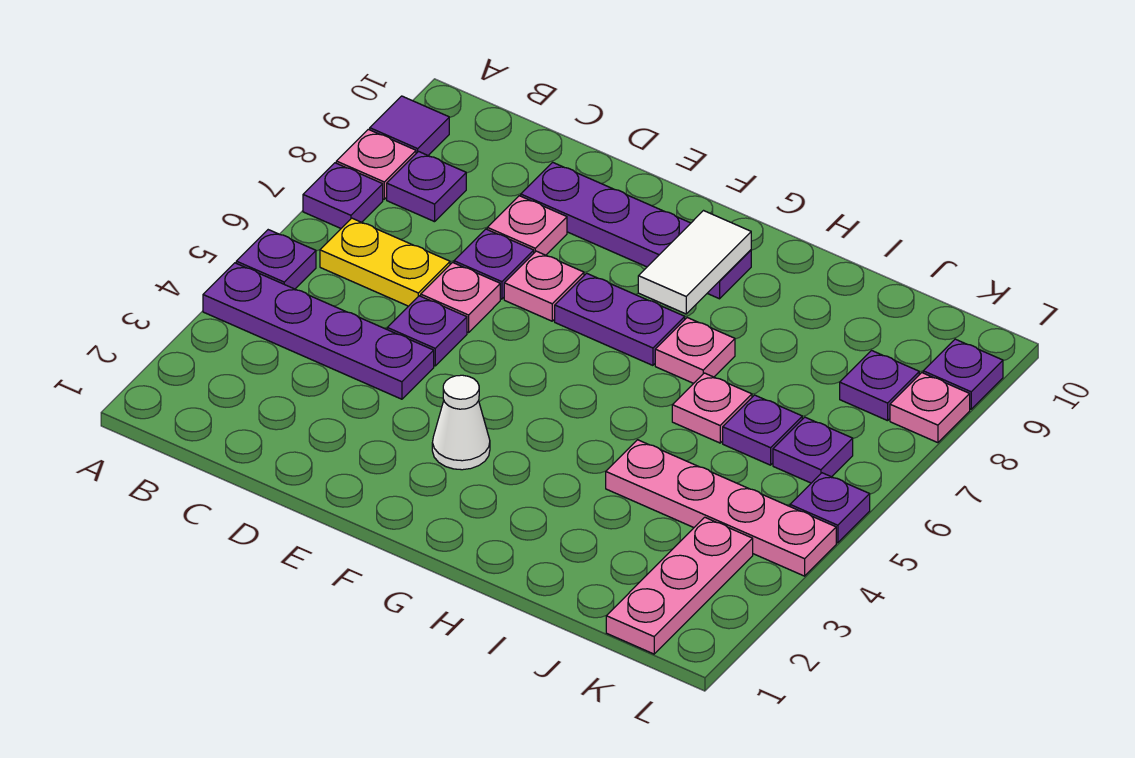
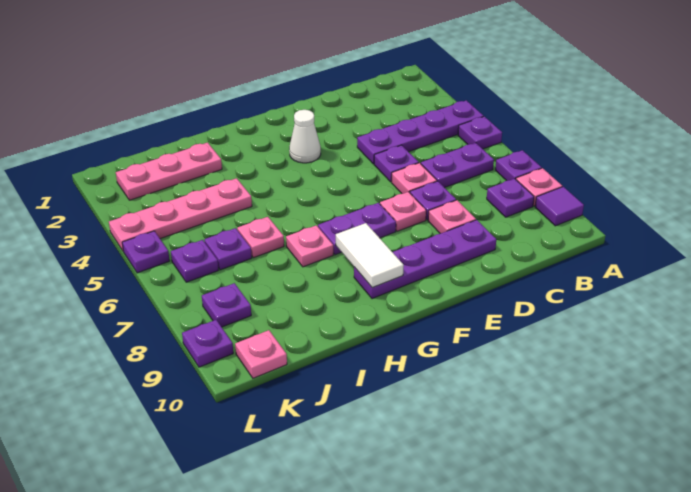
yellow plate B6:C6 level 1 -> purple plate B6:C6 level 1
pink plate K1:K3 level 1 -> pink plate I2:K2 level 1
pink plate L8 level 1 -> pink plate K10 level 1

